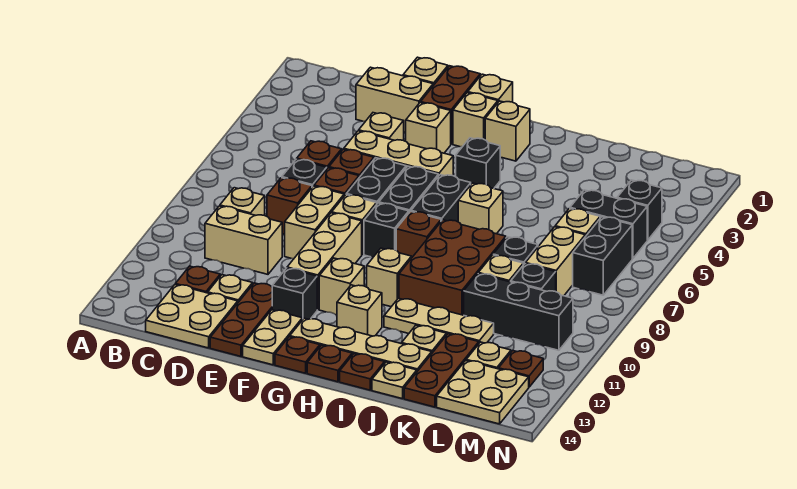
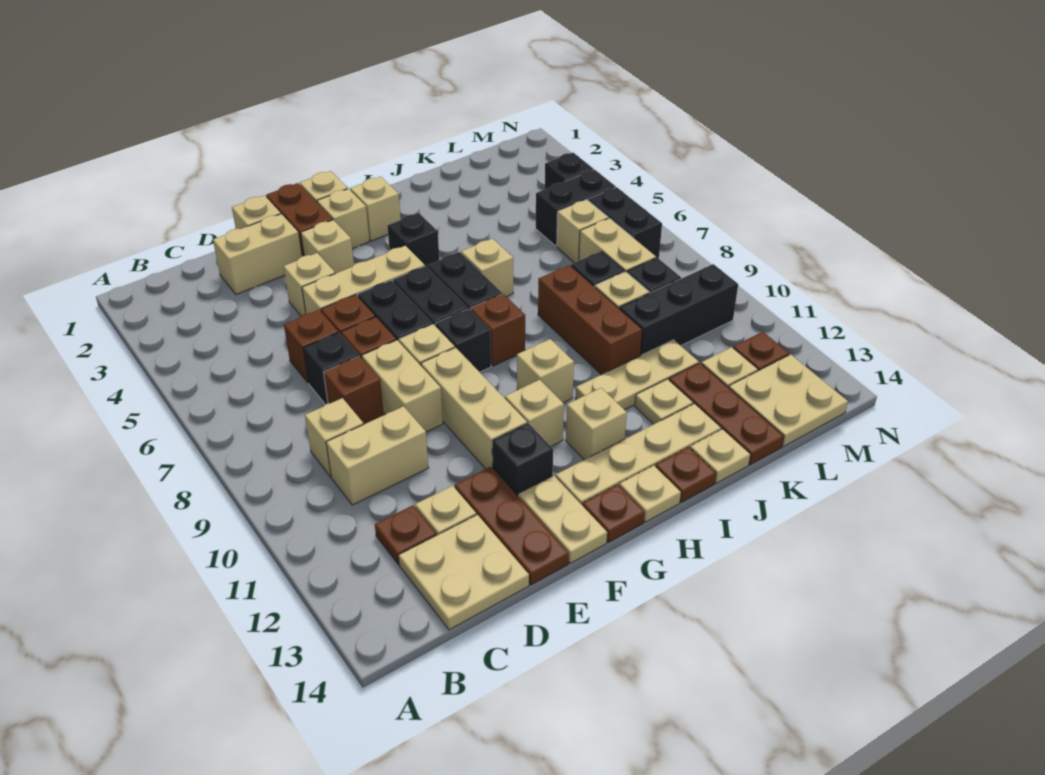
brown plate H14 level 1 -> tan plate H14 level 1
brown brick I8:J10 level 1 -> brown brick J8:J10 level 1

